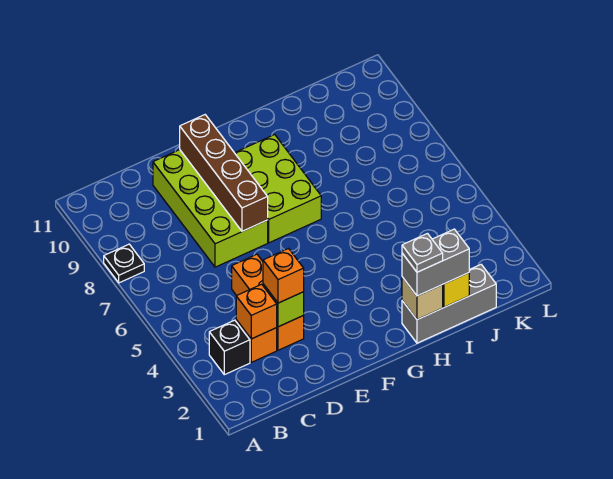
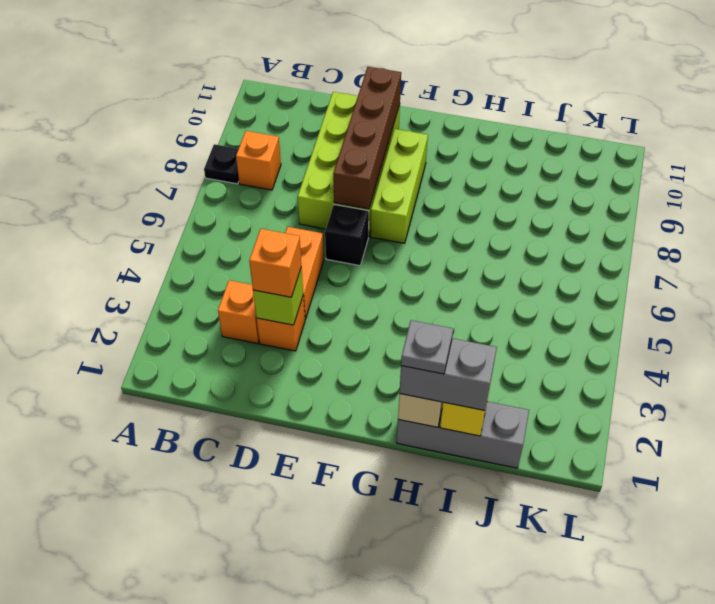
black brick B3 level 1 -> black brick E6 level 1
orange brick C3 level 2 -> orange brick B8 level 1
lime brick F7:G9 level 1 -> lime brick F7:F9 level 1

